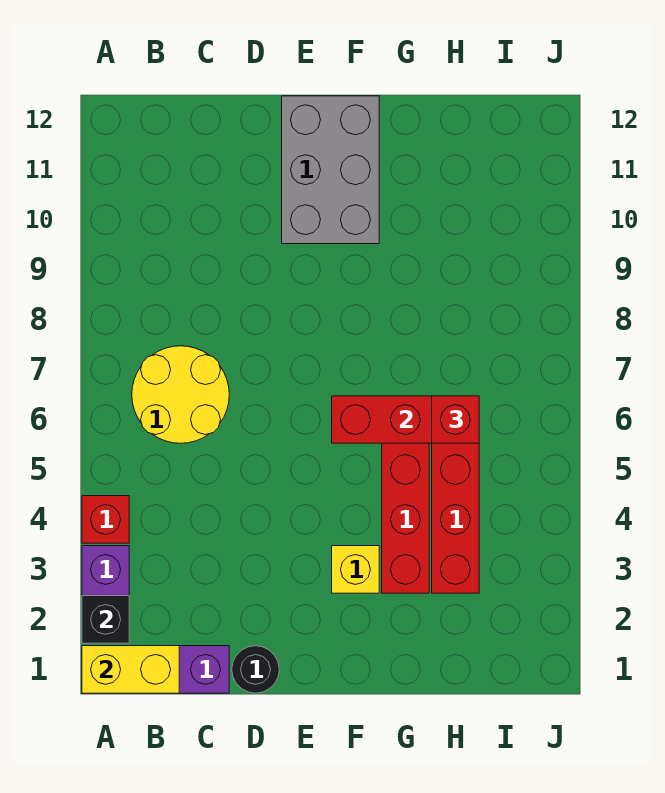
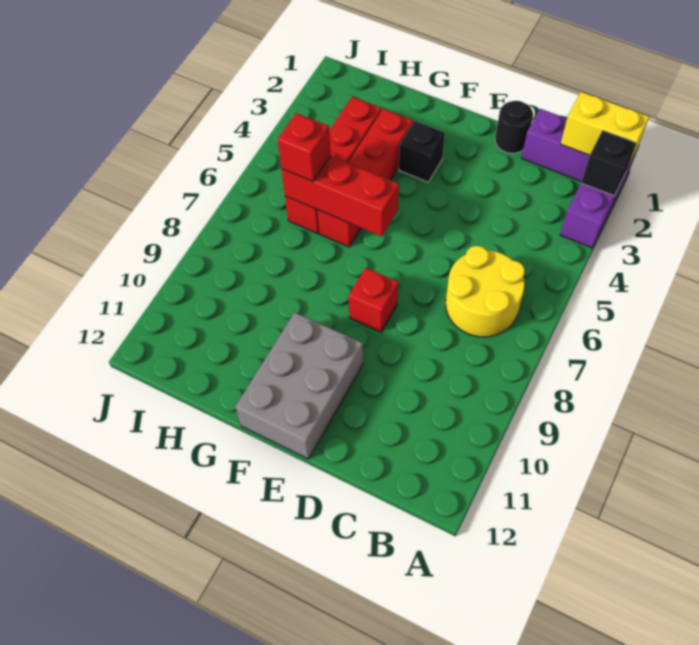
red brick A4 level 1 -> red brick E8 level 1
yellow brick F3 level 1 -> black brick F3 level 1

